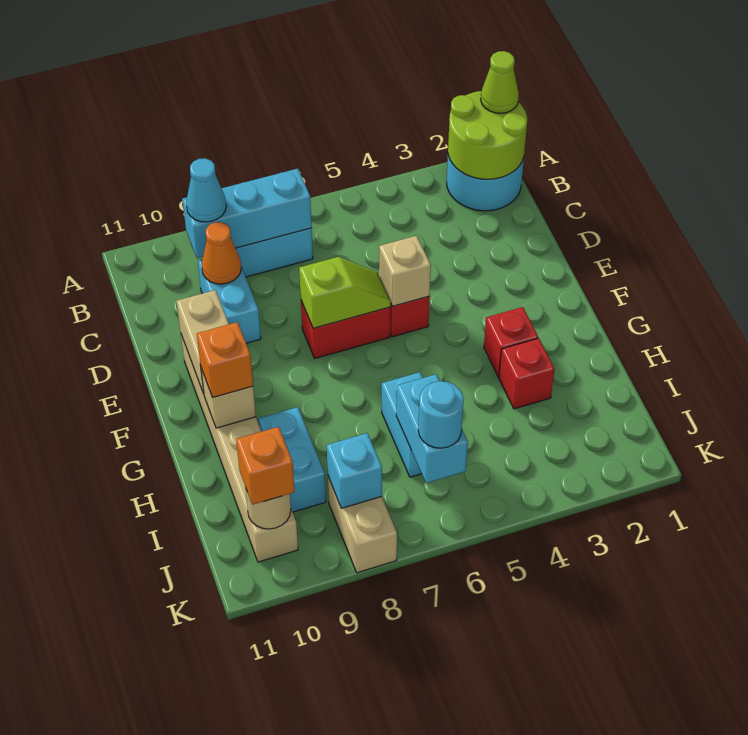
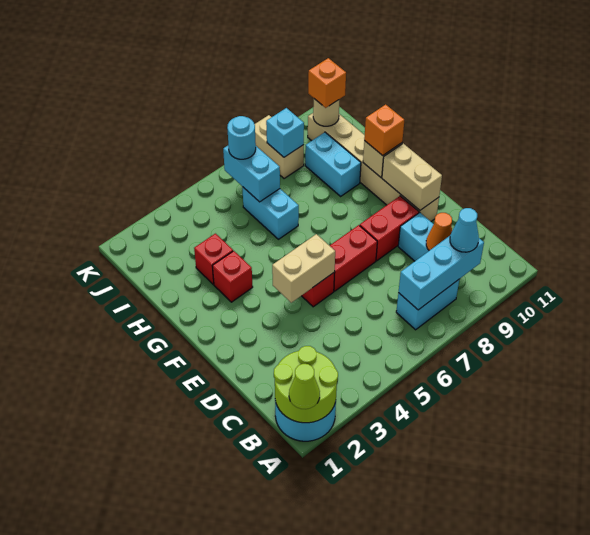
tan brick E5 level 2 -> tan brick E4:E5 level 2
lime slope E6:E7 level 2 top 7 -> none
none -> red brick E8:E9 level 1

